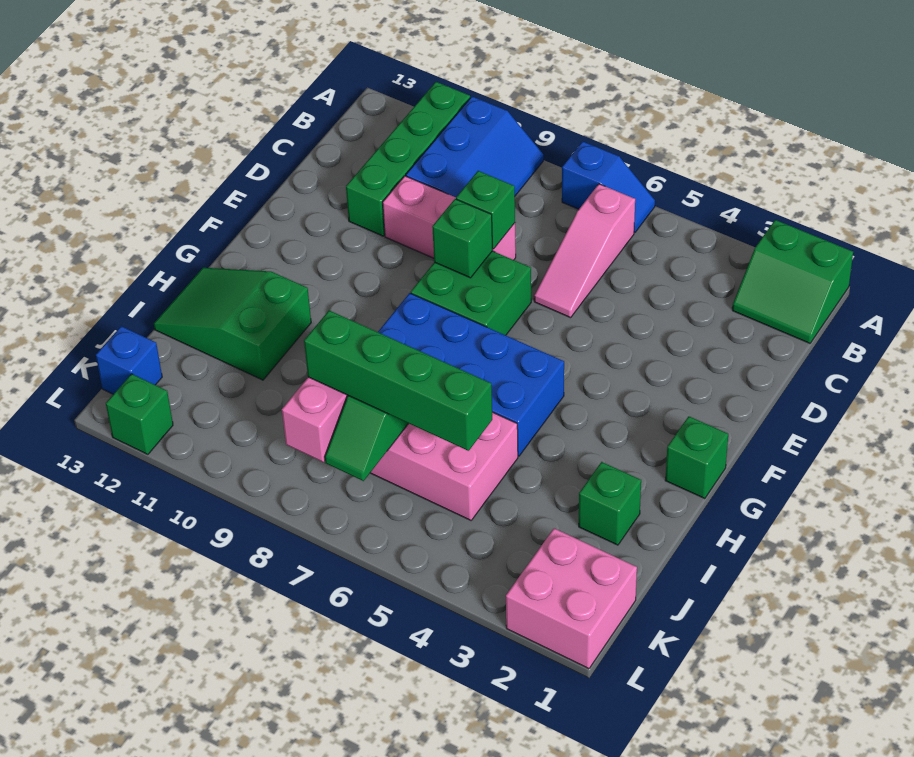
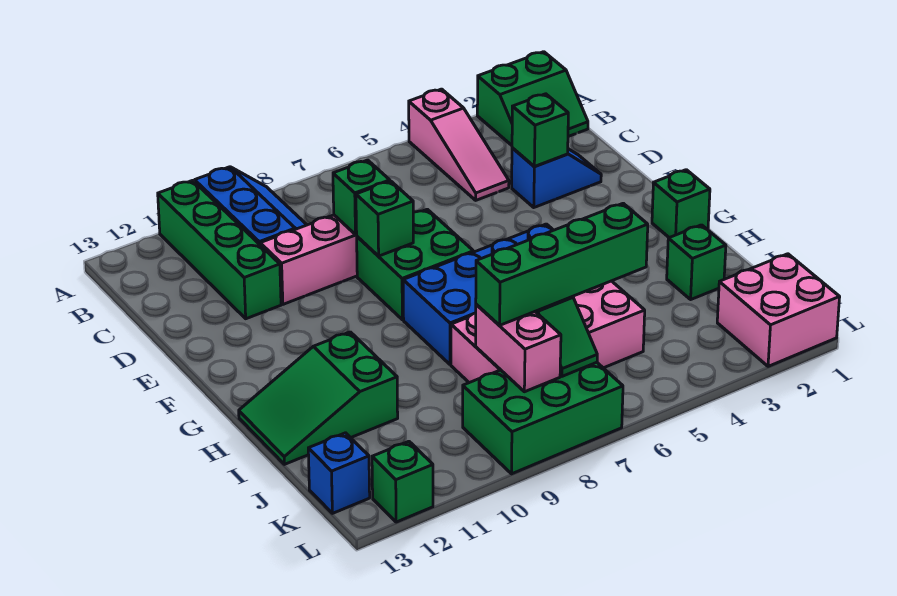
blue slope A6:A7 level 1 top 7 -> blue slope D2:D3 level 1 top 3
pink slope B6:D6 level 1 top B -> pink slope A4:C4 level 1 top A
none -> green brick D3 level 2
none -> green brick K7:L9 level 1

